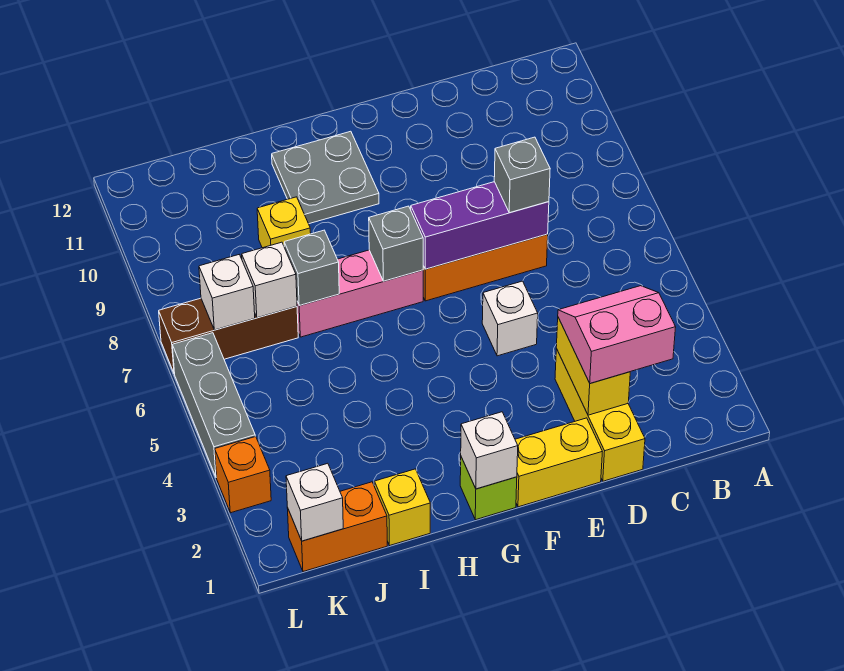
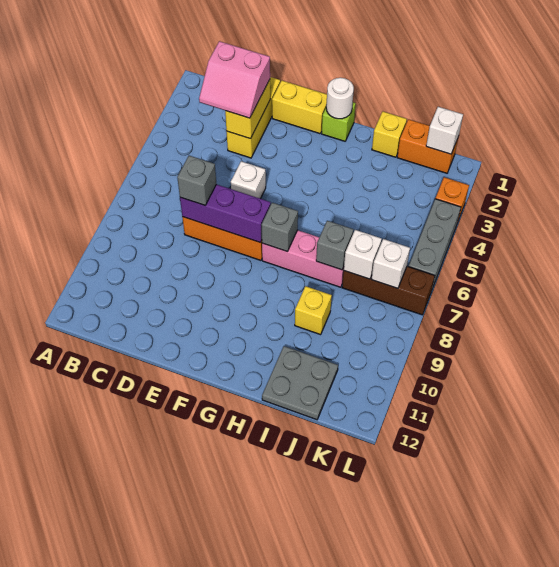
white brick G1 level 2 -> white round brick G1 level 2
grey plate G10:H11 level 1 -> grey plate I11:J12 level 1

